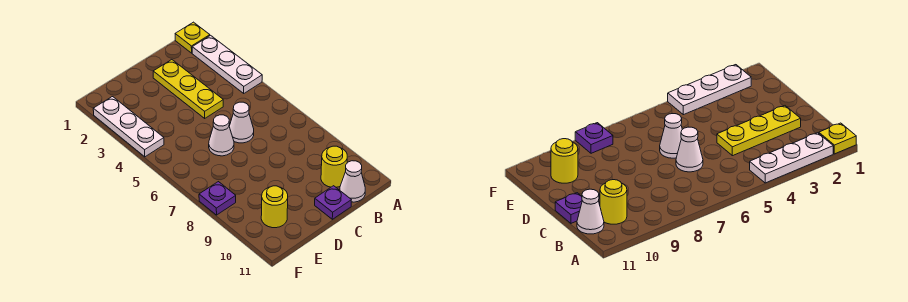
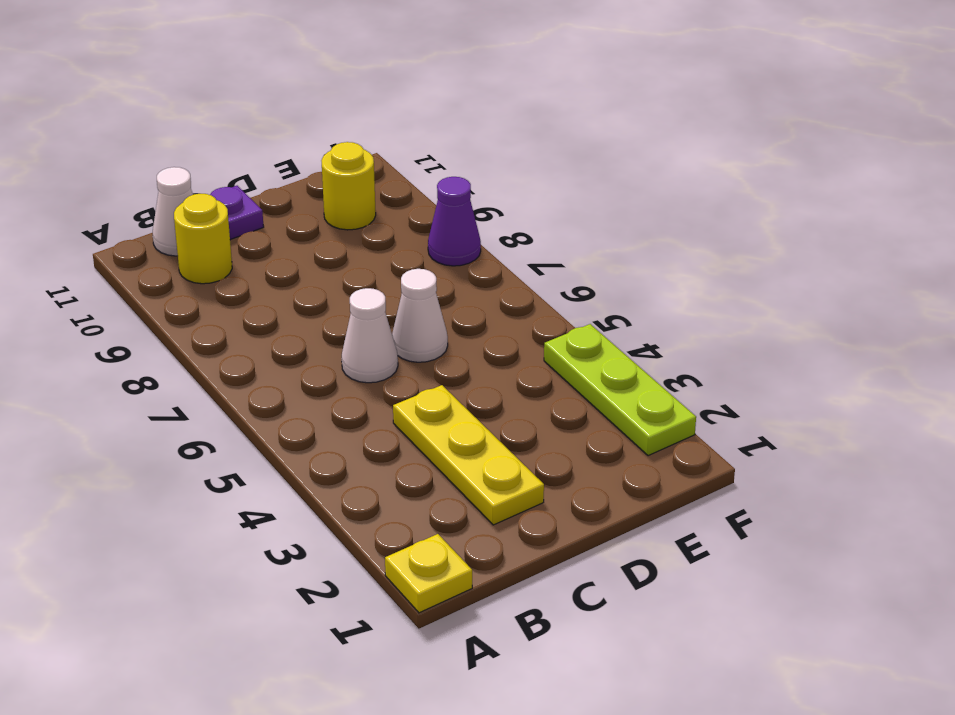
white plate A2:A4 level 1 -> none
white plate F2:F4 level 1 -> lime plate F2:F4 level 1
purple plate F8 level 1 -> purple cone F8 level 1

